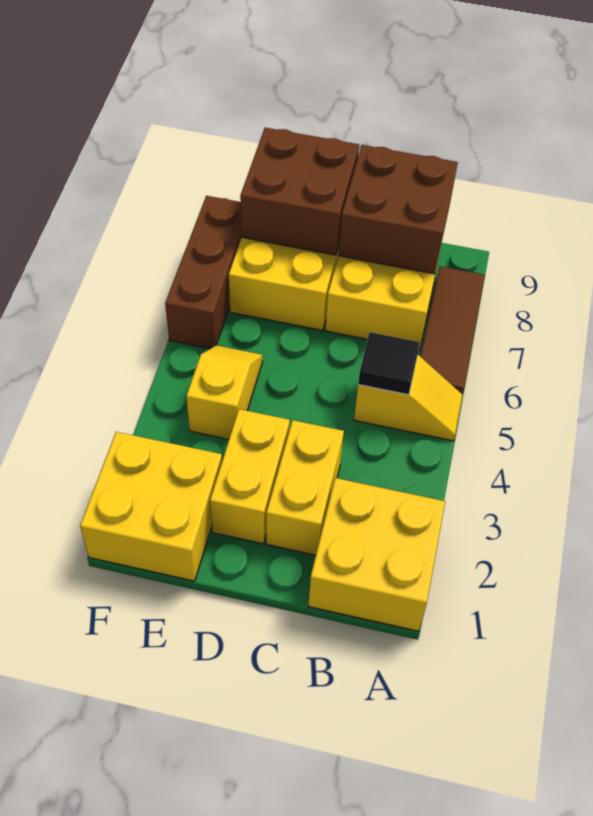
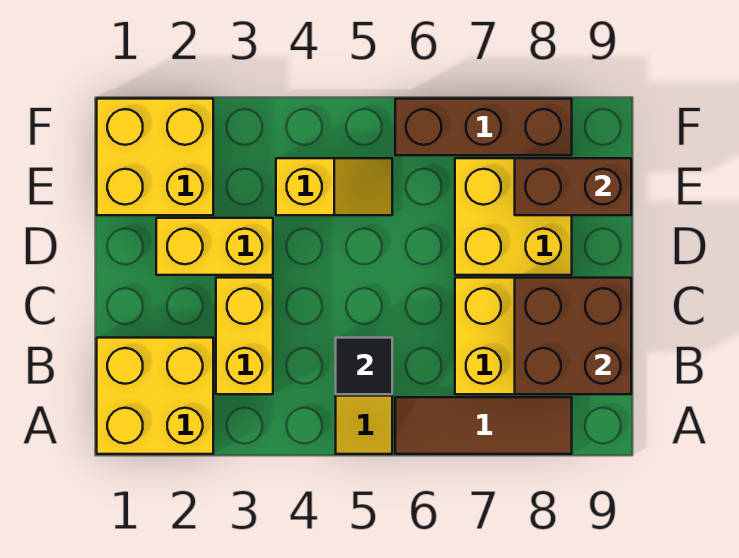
yellow brick C2:C3 level 1 -> yellow brick B3:C3 level 1
brown brick D8:E9 level 2 -> brown brick E8:E9 level 2

